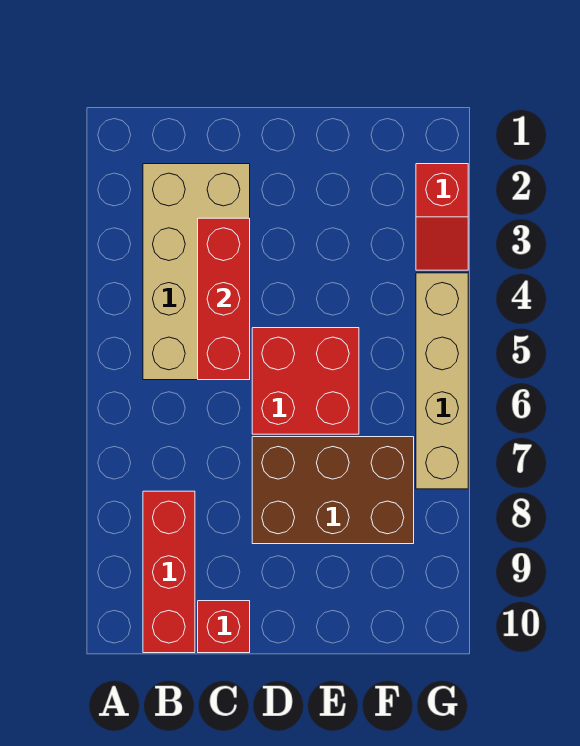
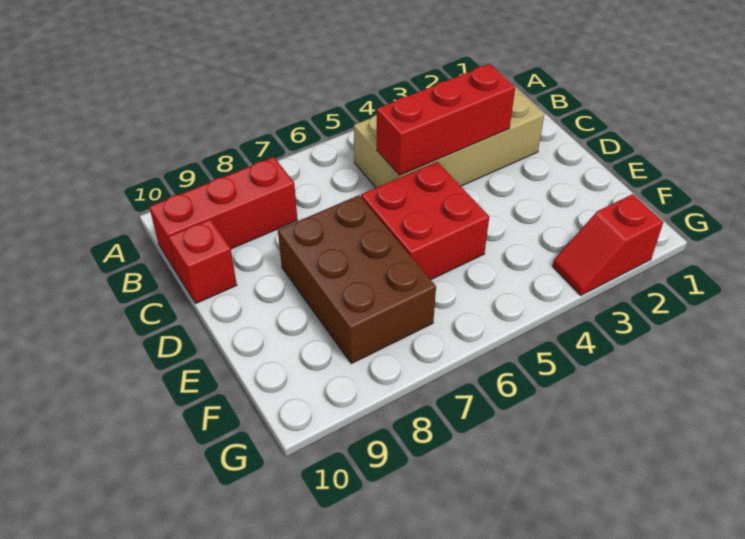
tan brick G4:G7 level 1 -> none

